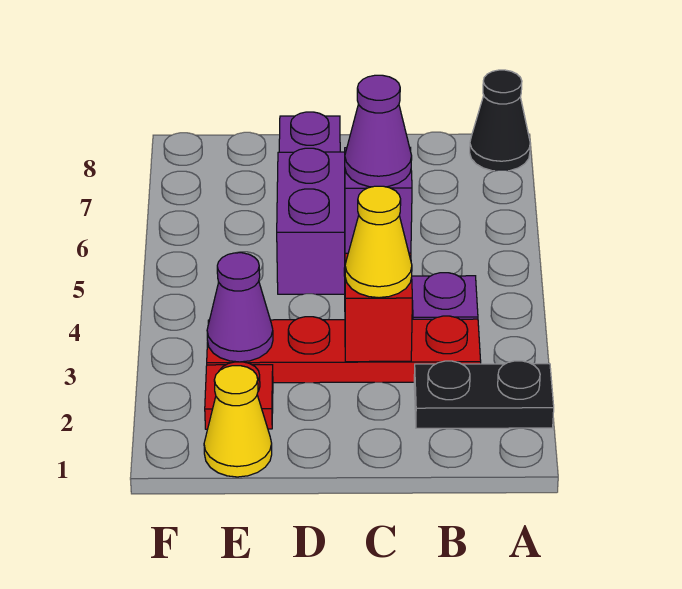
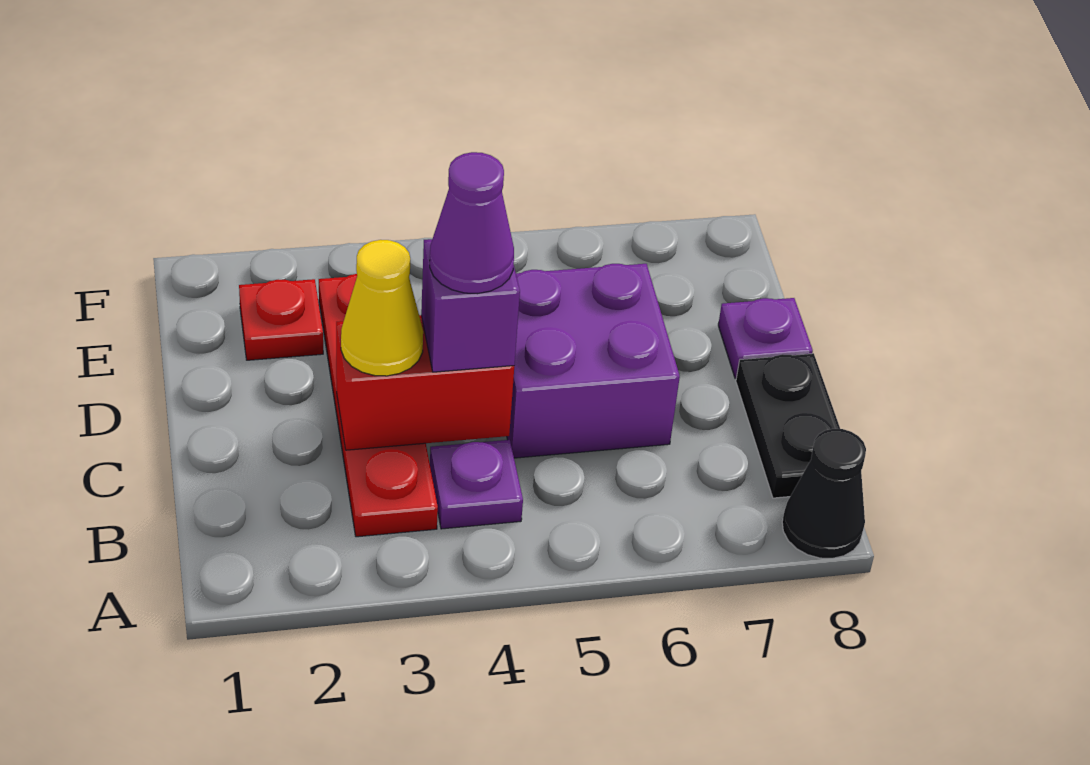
black plate A2:B2 level 1 -> black plate B8:C8 level 1
yellow cone E1 level 1 -> none
purple cone E3 level 2 -> none

